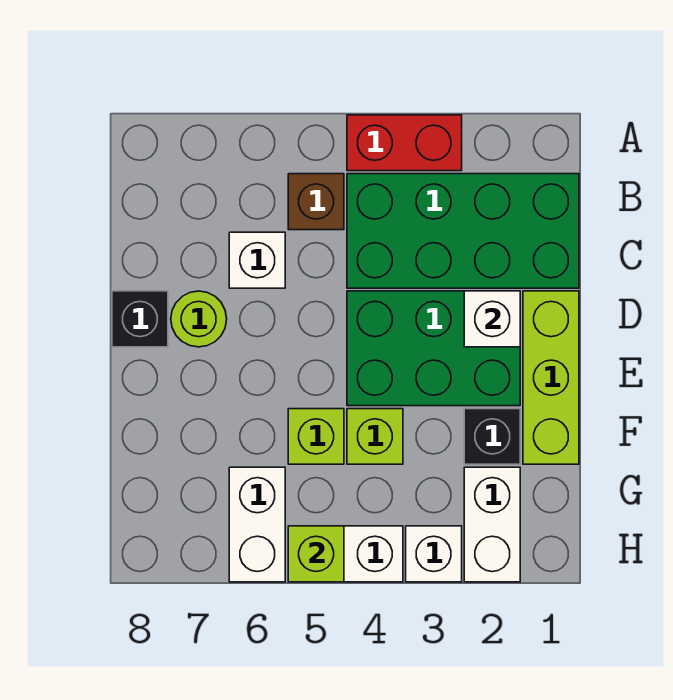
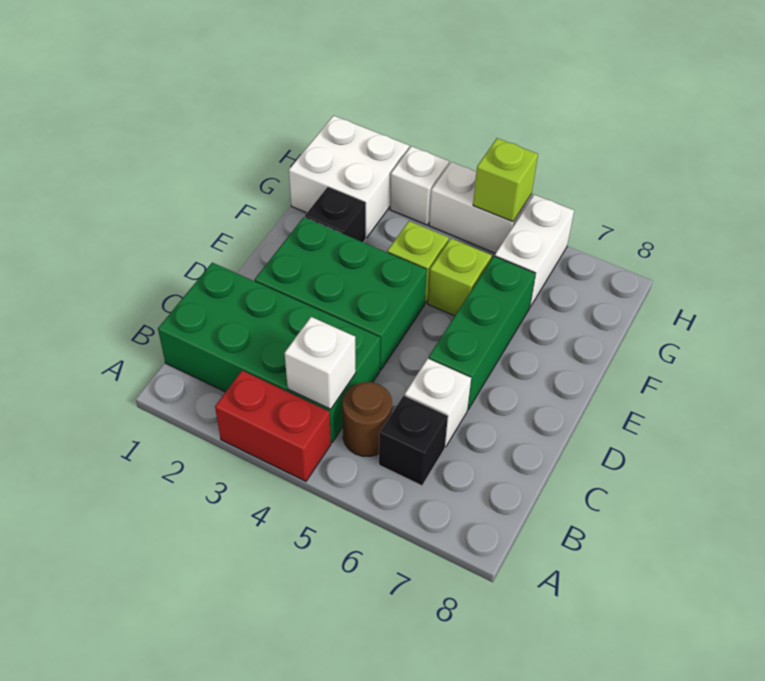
brown brick B5 level 1 -> brown round brick B5 level 1
lime brick D1:F1 level 1 -> none
white brick D2 level 2 -> white brick B4 level 2
none -> green brick D6:F6 level 1
lime round brick D7 level 1 -> none
black brick D8 level 1 -> black brick B6 level 1
white brick G2:H2 level 1 -> white brick G1:H2 level 1

